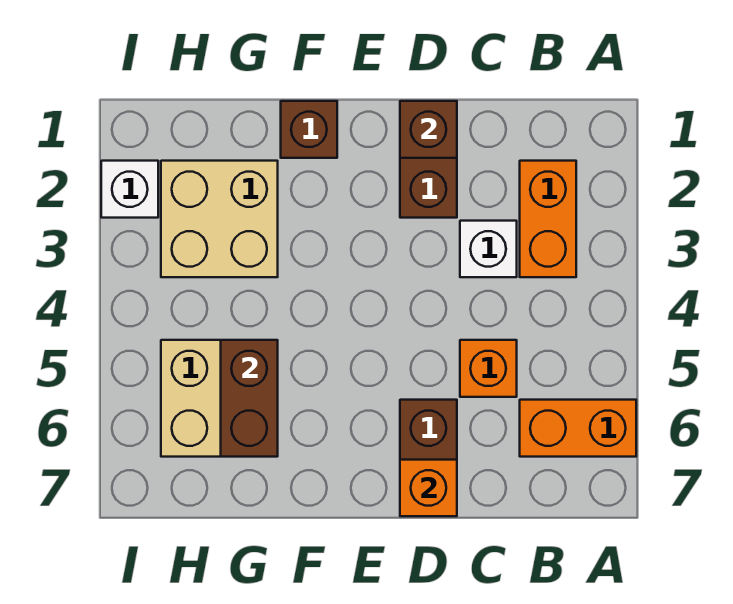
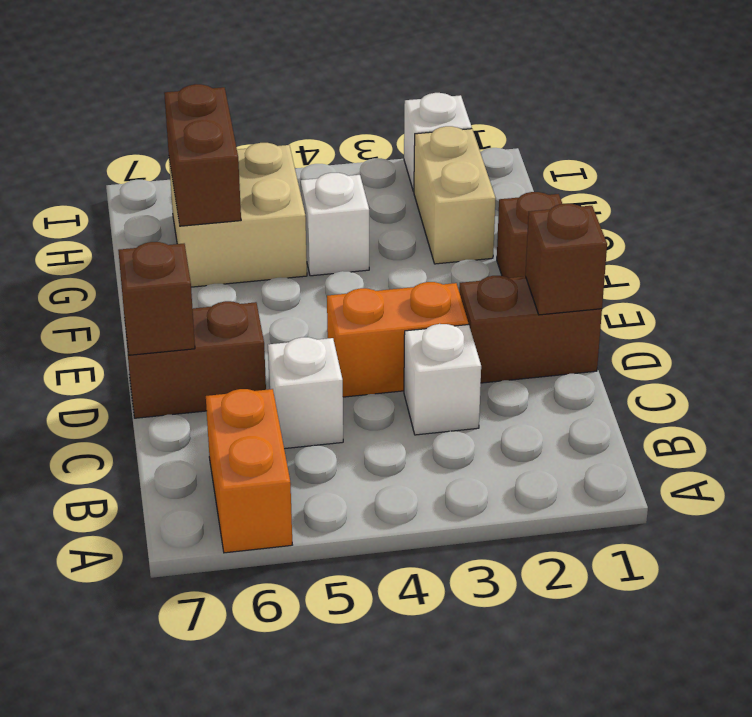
orange brick B2:B3 level 1 -> orange brick D3:D4 level 1
orange brick C5 level 1 -> white brick C5 level 1
orange brick D7 level 2 -> brown brick D7 level 2
tan brick G2:H3 level 1 -> tan brick G2:H2 level 1
none -> white brick G4 level 1
brown brick G5:G6 level 2 -> brown brick G6:H6 level 2

